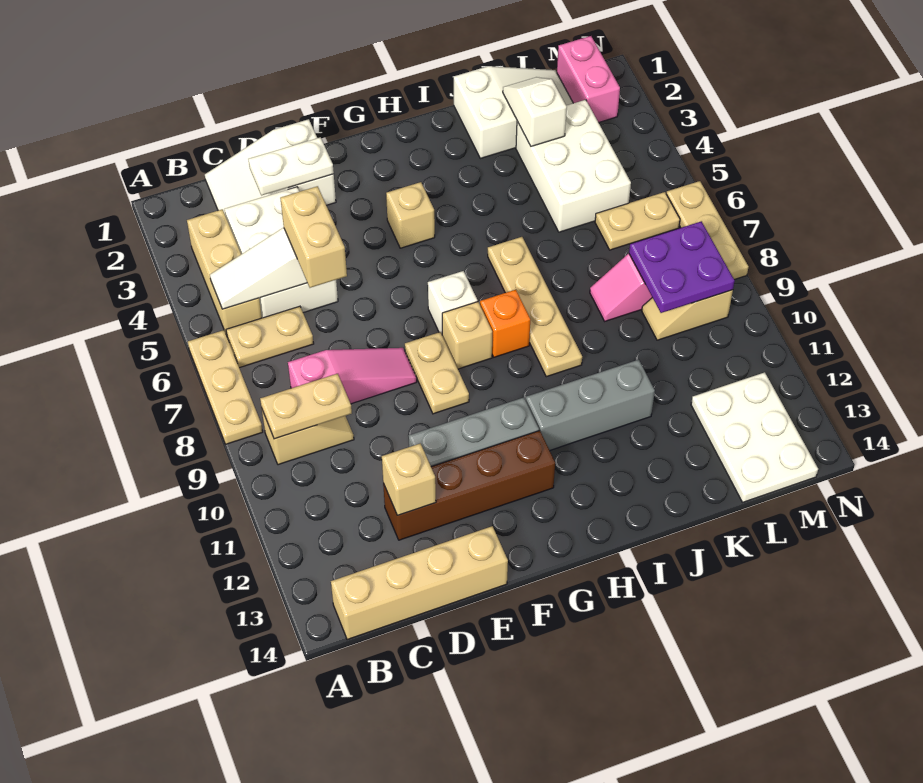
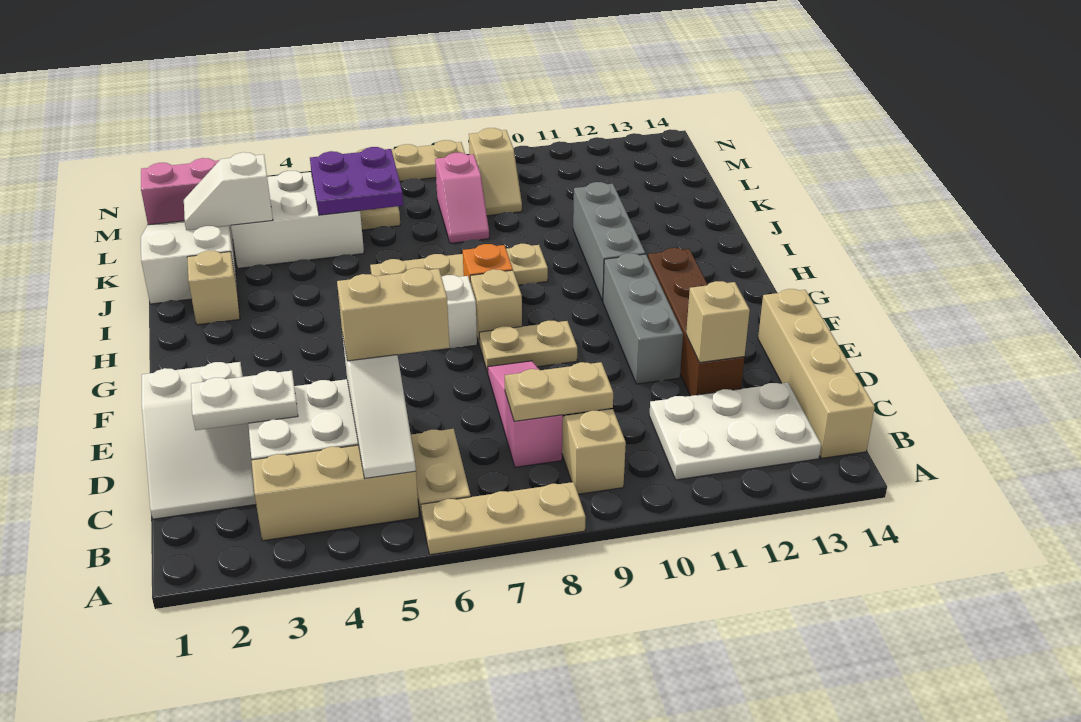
tan plate B9:C9 level 2 -> tan plate C8:C9 level 2
white plate D2:E2 level 2 -> white plate D2:D3 level 2
tan brick G4 level 1 -> tan brick I2 level 1
purple plate L8:M9 level 2 -> purple plate K5:L6 level 2
white plate L12:M14 level 1 -> white plate B11:C13 level 1

